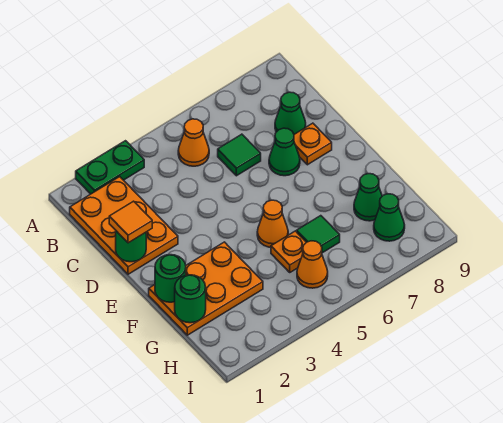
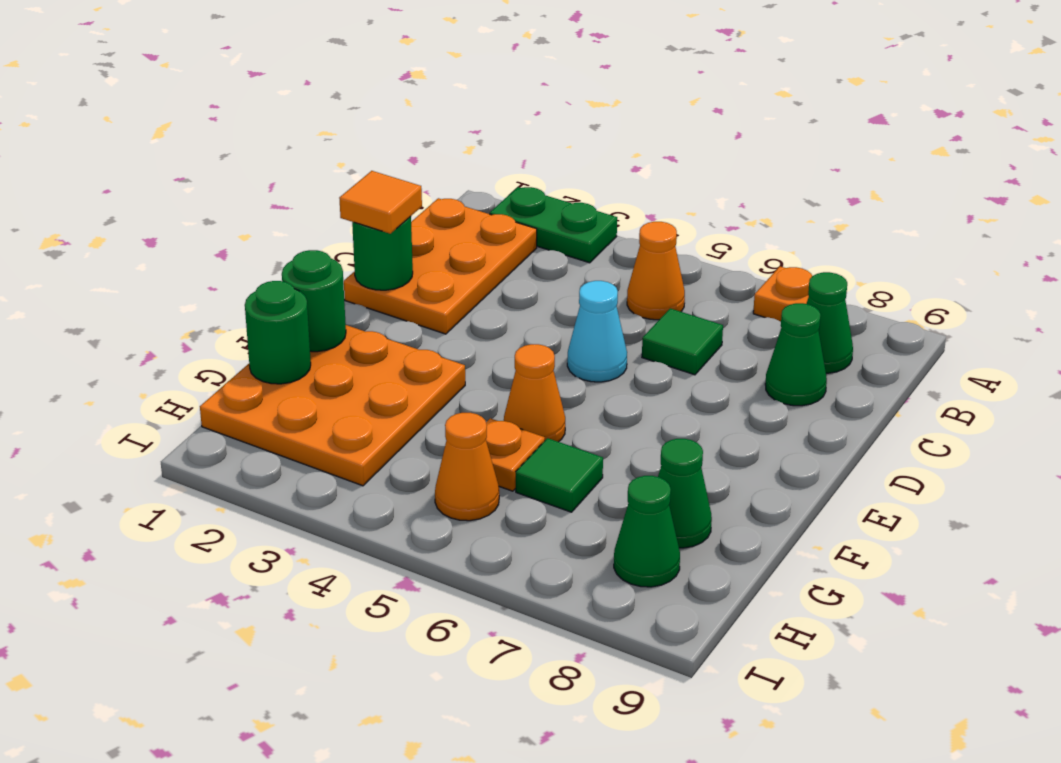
none -> cyan cone D5 level 1
green cone D7 level 1 -> green cone B8 level 1
orange plate D8 level 1 -> orange plate A7 level 1
orange plate F1:G3 level 1 -> orange plate F1:H3 level 1

